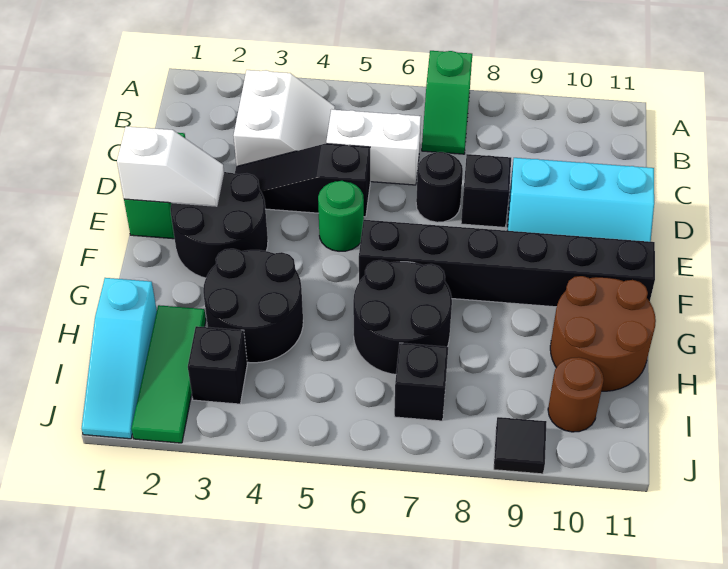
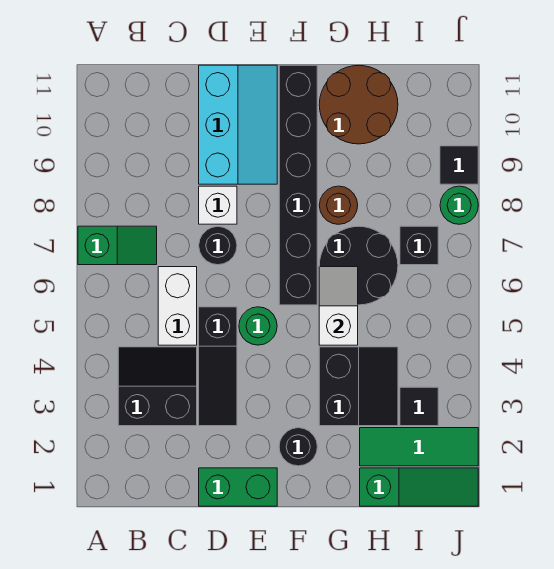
white slope B3:C4 level 1 top 3 -> black slope B3:C4 level 1 top 3
black brick D8 level 1 -> white brick D8 level 1
white slope E1:E2 level 2 top 1 -> white slope G5:G6 level 2 top 5
black round brick E2:F3 level 1 -> black round brick F2 level 1
black round brick G3:H4 level 1 -> black slope G3:H4 level 1 top G
cyan slope H1:J1 level 1 top H -> green slope H1:J1 level 1 top H
black brick I3 level 1 -> black tile I3 level 1
brown round brick I10 level 1 -> brown round brick G8 level 1
none -> green round brick J8 level 1

